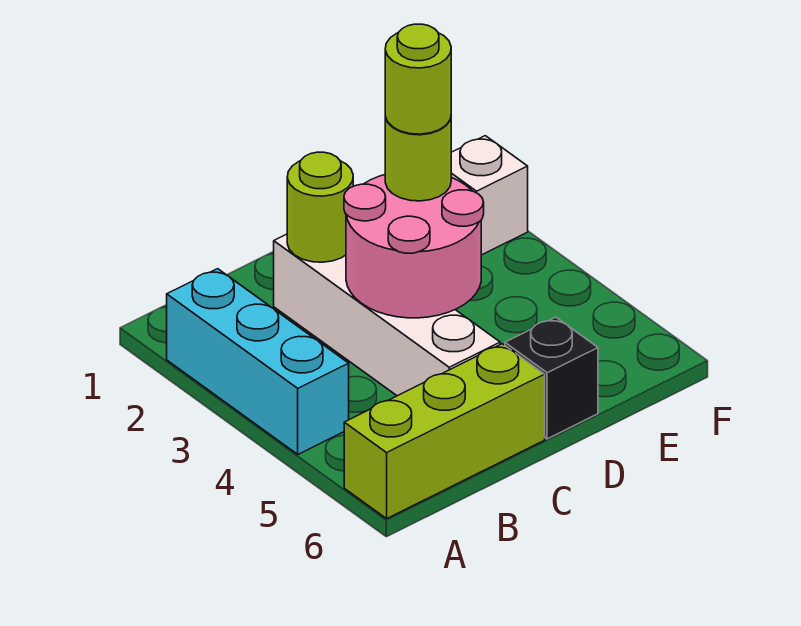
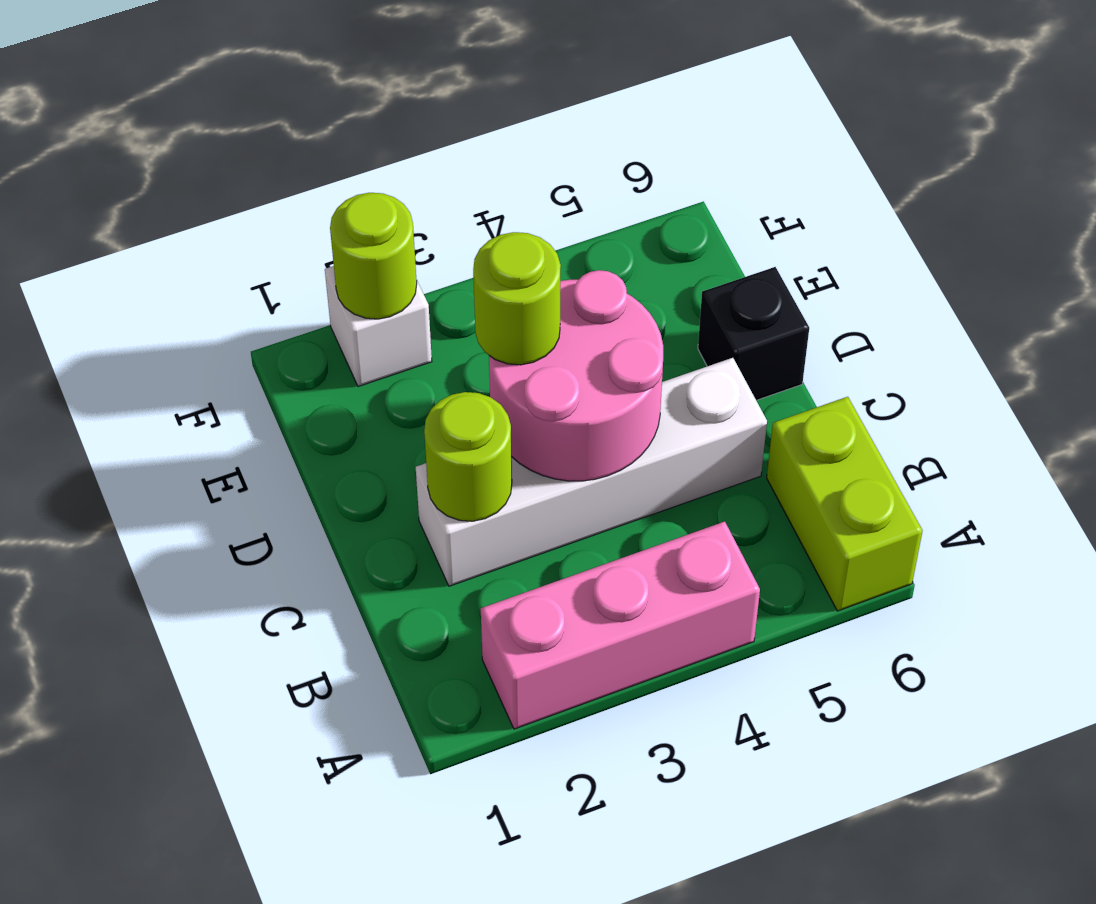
cyan brick A2:A4 level 1 -> pink brick A2:A4 level 1
lime brick A6:C6 level 1 -> lime brick A6:B6 level 1
lime round brick D3 level 4 -> lime round brick F2 level 2

